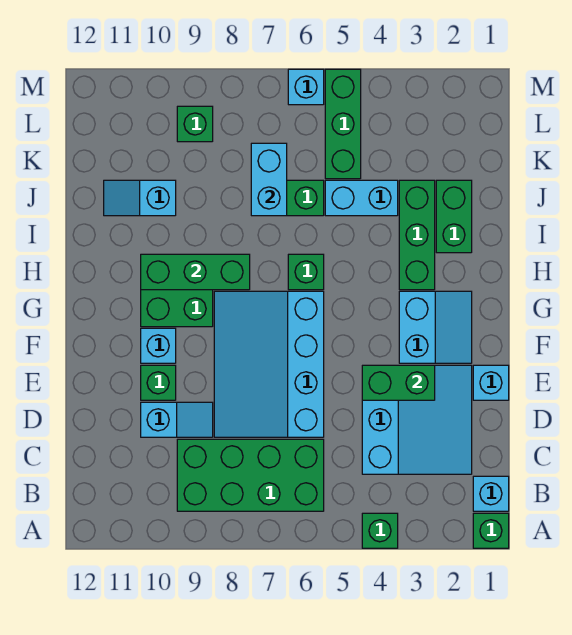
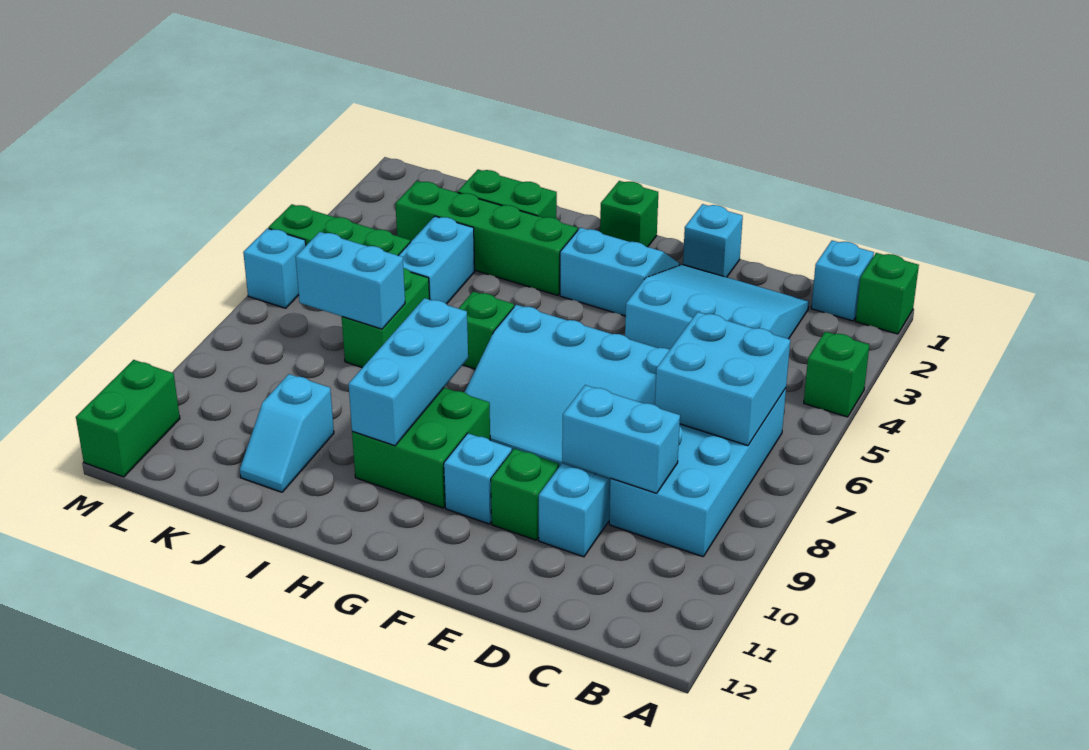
green brick B6:C9 level 1 -> cyan brick B6:C9 level 1
none -> cyan brick B6:C7 level 2
none -> cyan brick C9:D9 level 2
green brick E3:E4 level 2 -> green brick M11:M12 level 1
green brick H3:J3 level 1 -> green brick H3:K3 level 1
green brick H8:H10 level 2 -> cyan brick H8:H10 level 2
green brick L9 level 1 -> green brick G1 level 1

